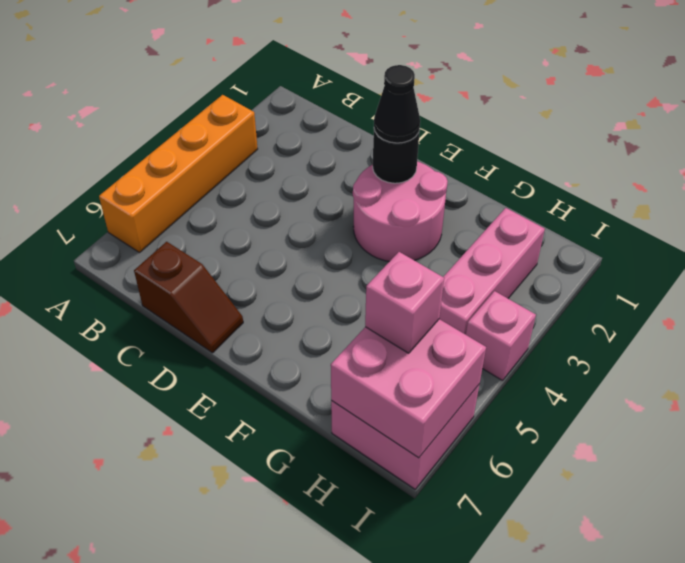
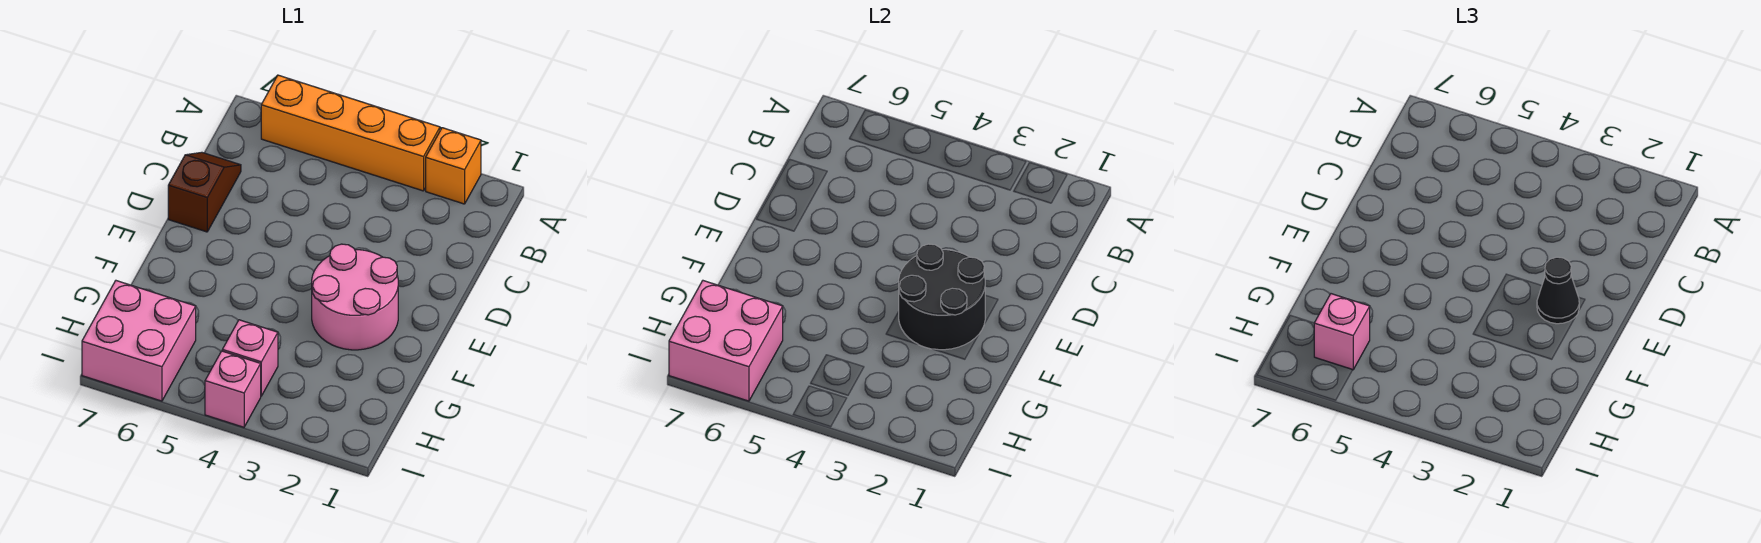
none -> orange brick A2 level 1
brown slope C7:D7 level 1 top C -> brown slope C7:D7 level 1 top D
black round brick E2 level 2 -> black round brick E2:F3 level 2
pink brick H2:H4 level 1 -> pink brick H4 level 1

